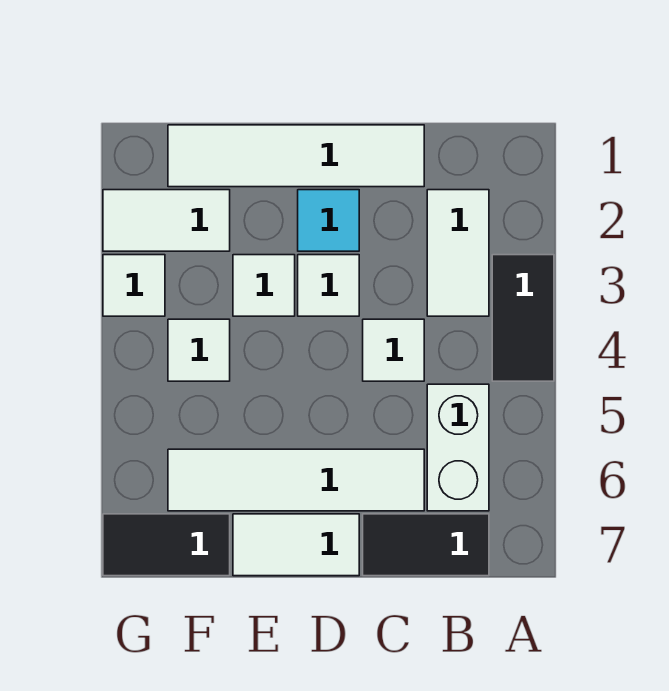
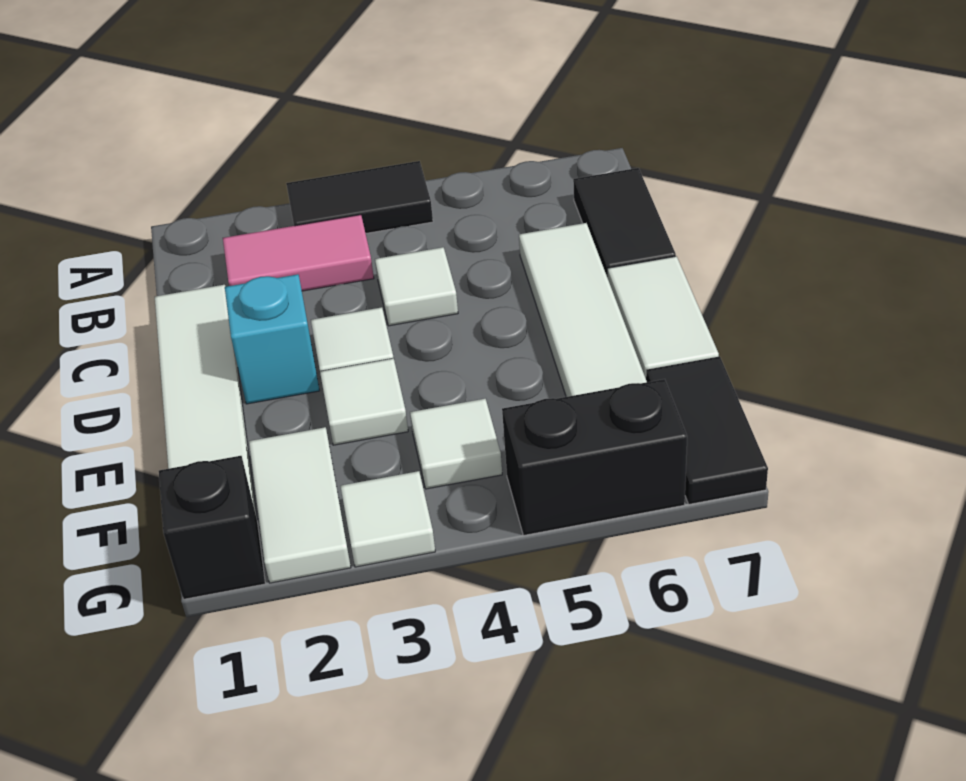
white tile B2:B3 level 1 -> pink tile B2:B3 level 1
white brick B5:B6 level 1 -> none
cyan tile D2 level 1 -> cyan brick D2 level 1
none -> black brick G1 level 1
none -> black brick G5:G6 level 1

